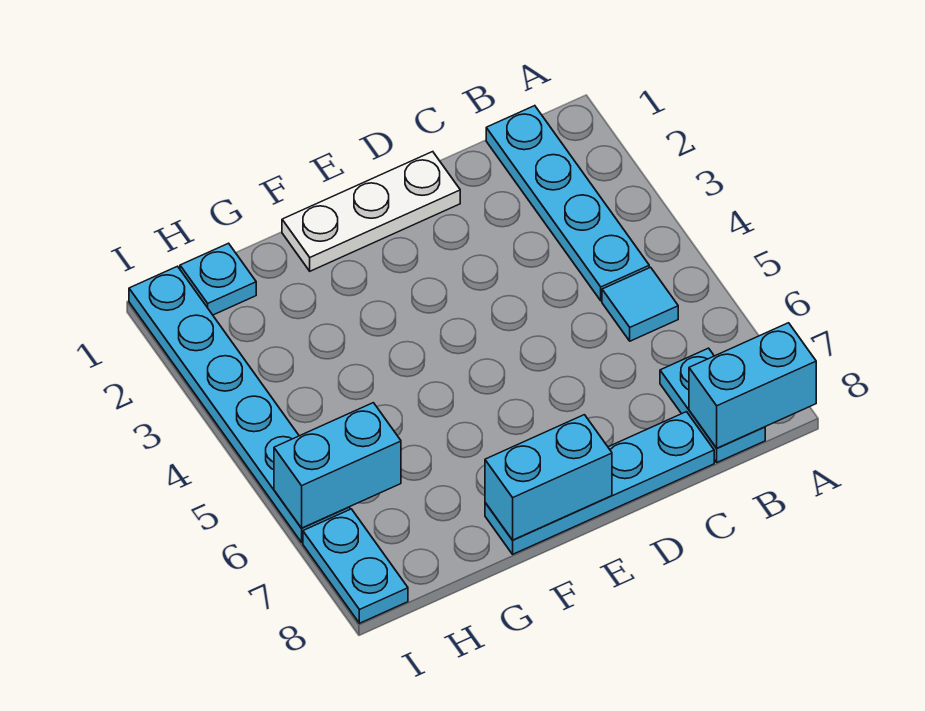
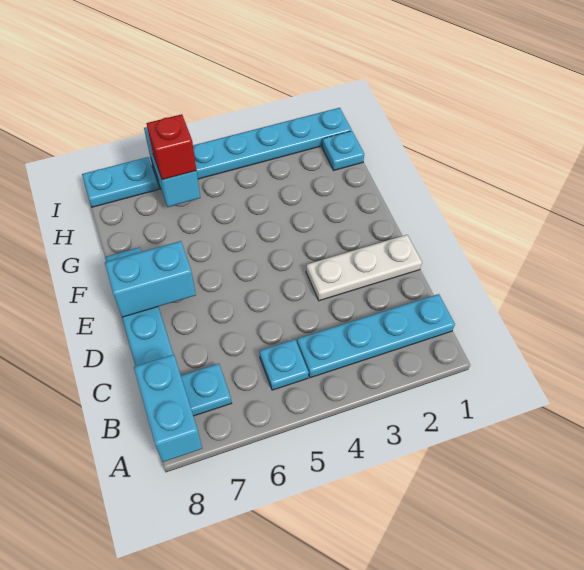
cyan tile B5 level 1 -> cyan plate B5 level 1
white plate D1:F1 level 1 -> white plate D1:D3 level 1
cyan brick E8:F8 level 2 -> cyan brick E7:E8 level 2
none -> red brick H6 level 3

